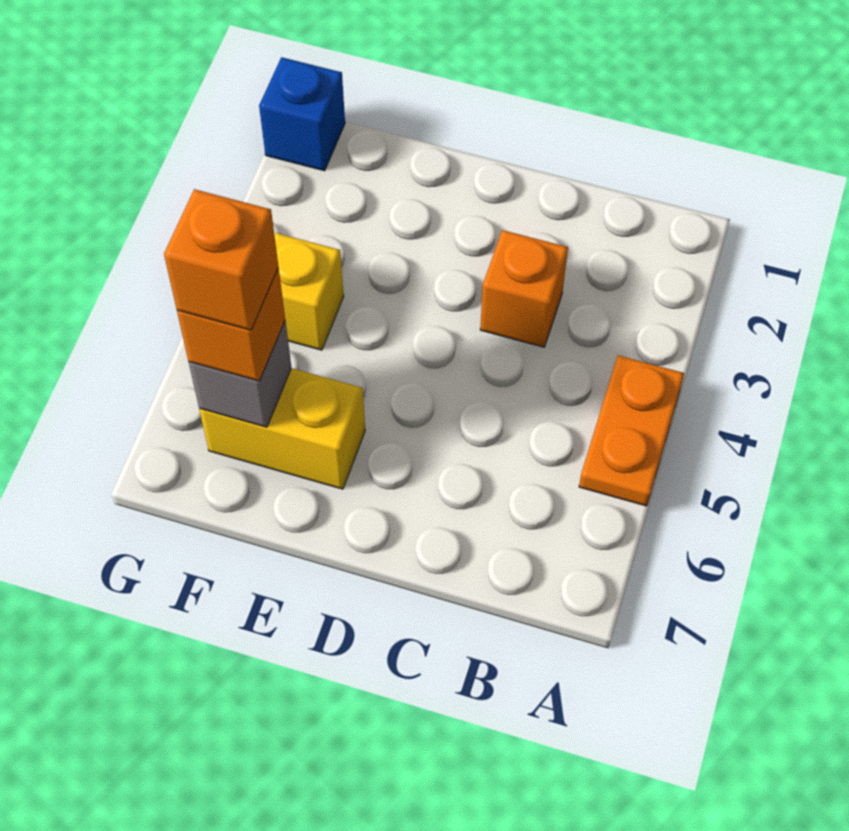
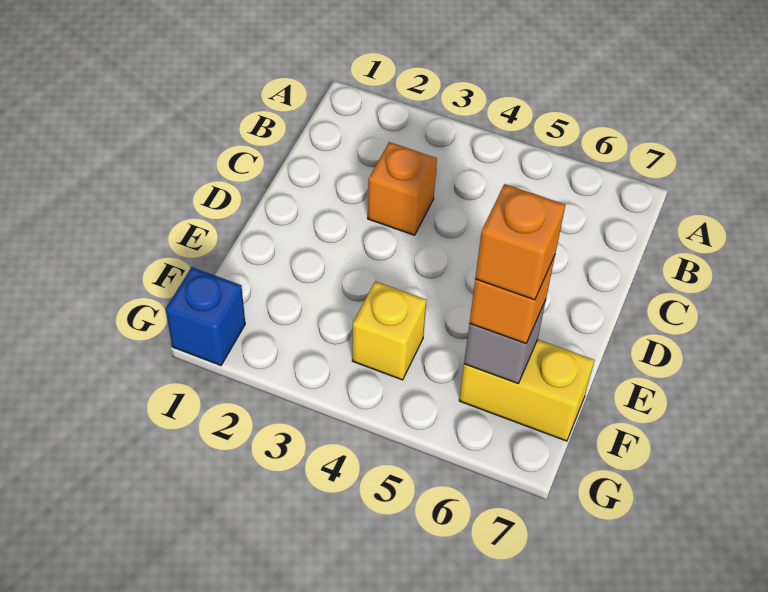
orange plate A4:A5 level 1 -> none
yellow brick E6:F6 level 1 -> yellow brick F6:F7 level 1

